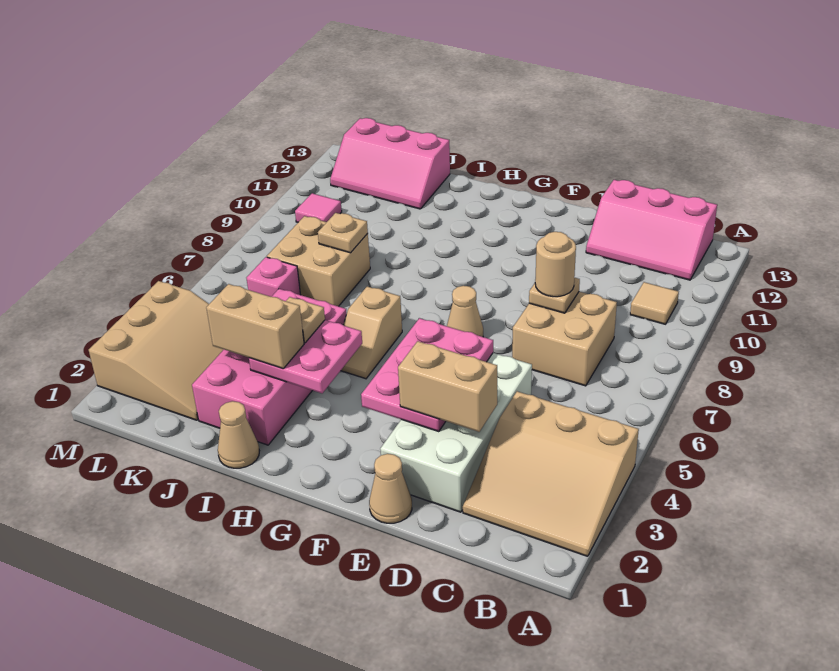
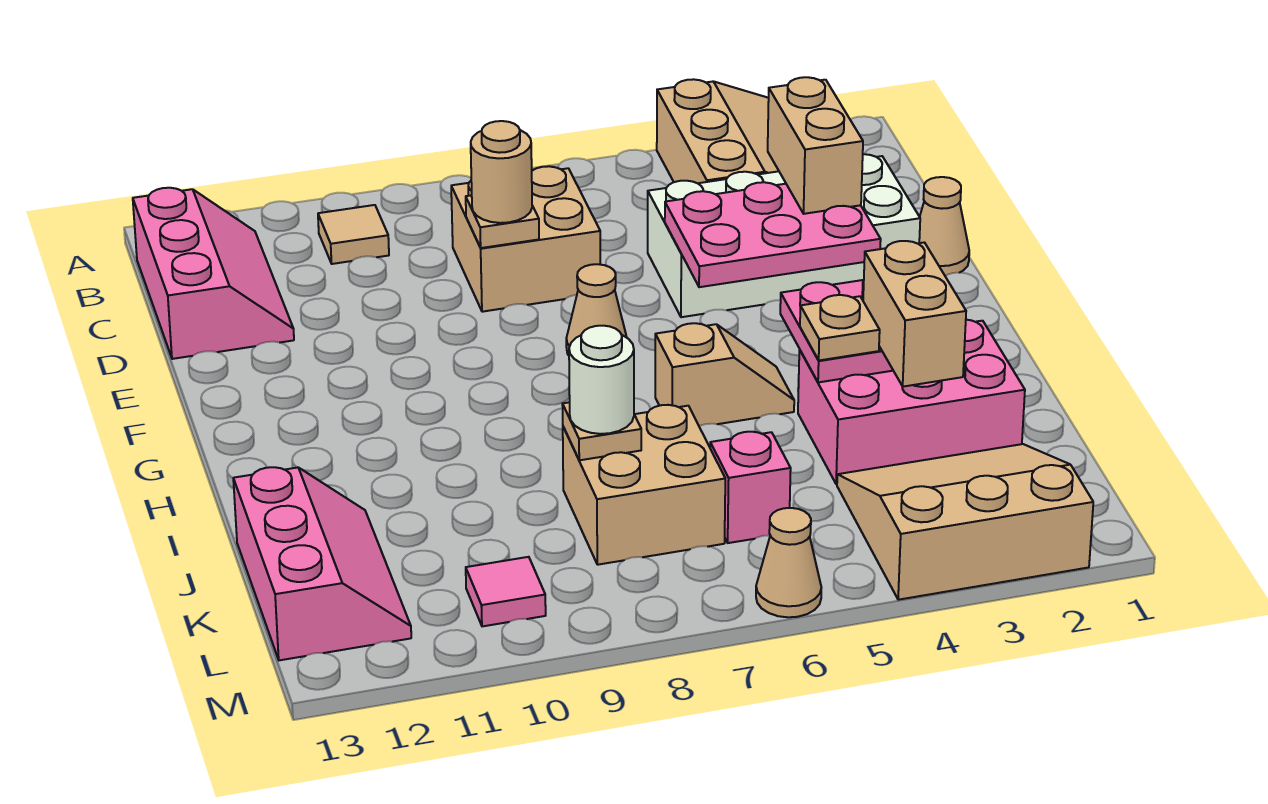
tan cone I1 level 1 -> tan cone M6 level 1
pink brick I2:J5 level 1 -> pink brick I2:J4 level 1
none -> white round brick J8 level 3

